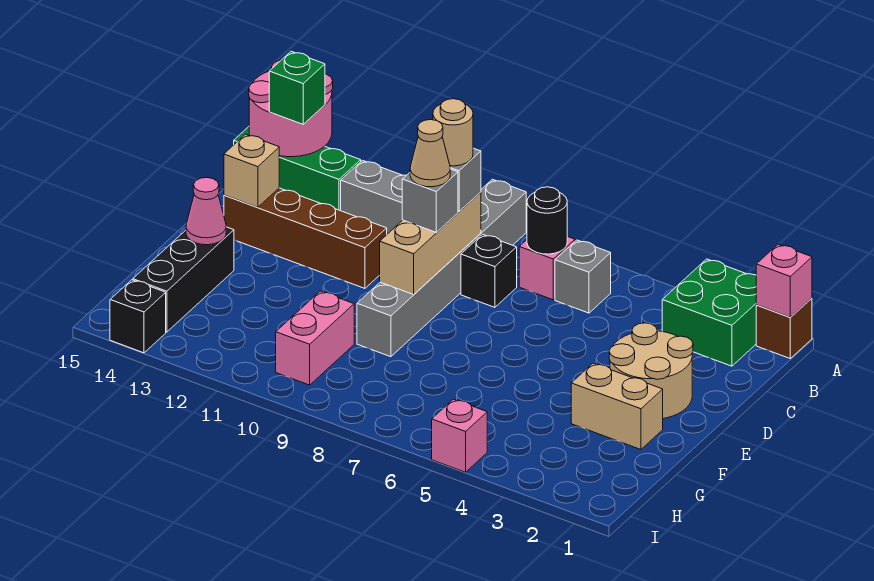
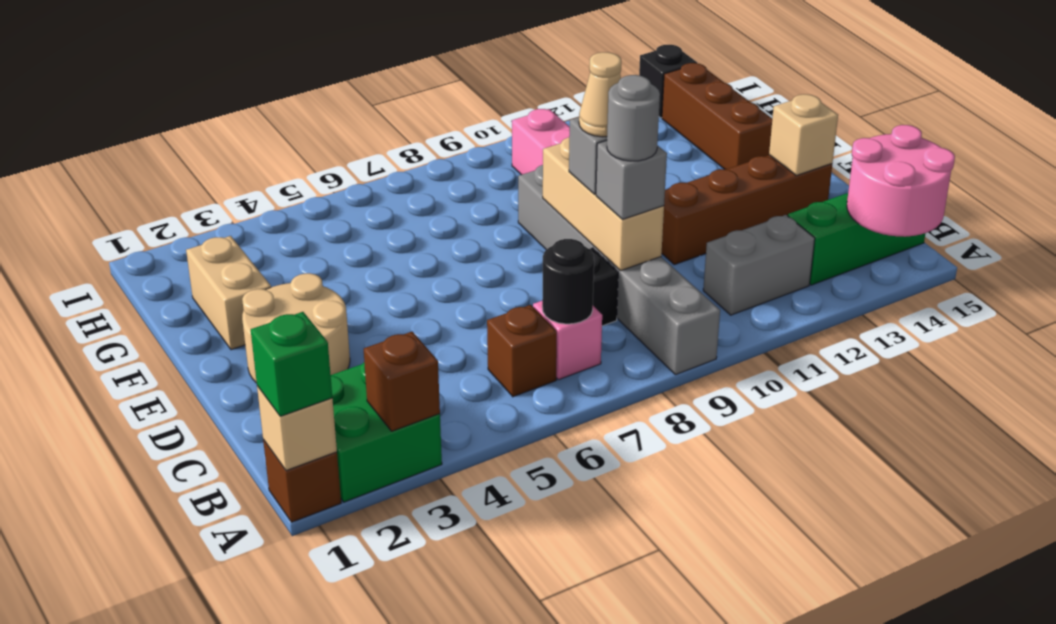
pink brick A1 level 2 -> tan brick A1 level 2
none -> brown brick A3 level 2
grey brick B6 level 1 -> brown brick B6 level 1
green brick B14 level 3 -> green brick A1 level 3
tan round brick C9 level 4 -> grey round brick C9 level 4
tan brick F2:F3 level 1 -> tan brick F2:G2 level 1
black brick F14:H14 level 1 -> brown brick F14:H14 level 1
pink cone F14 level 2 -> none
pink brick I5 level 1 -> none

